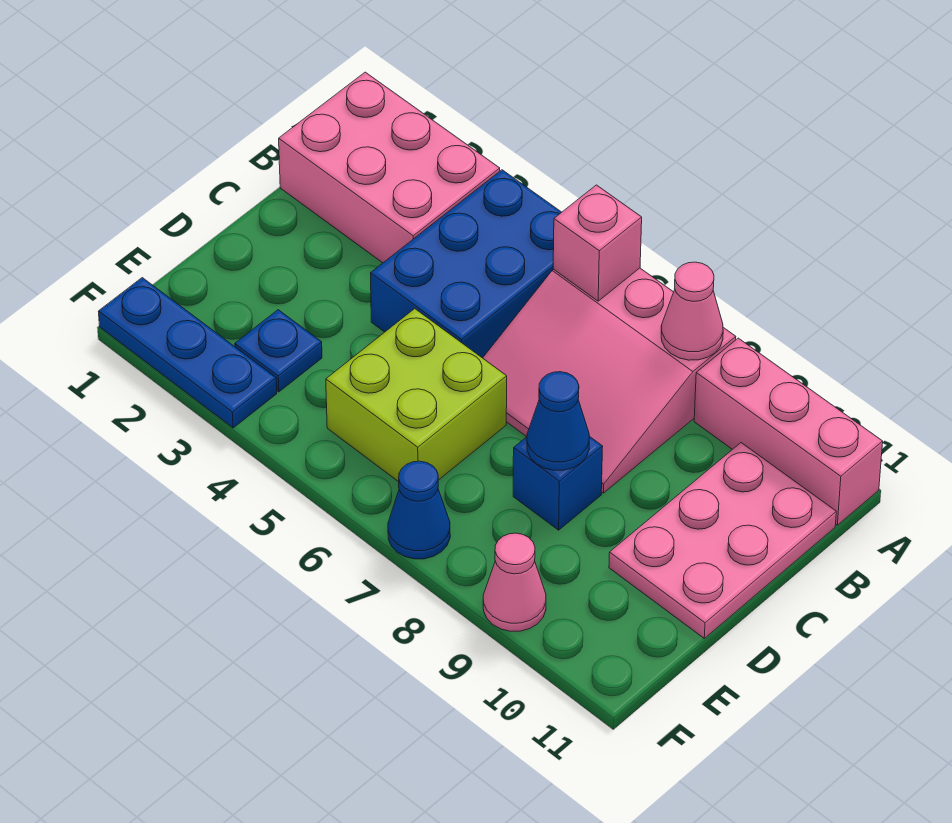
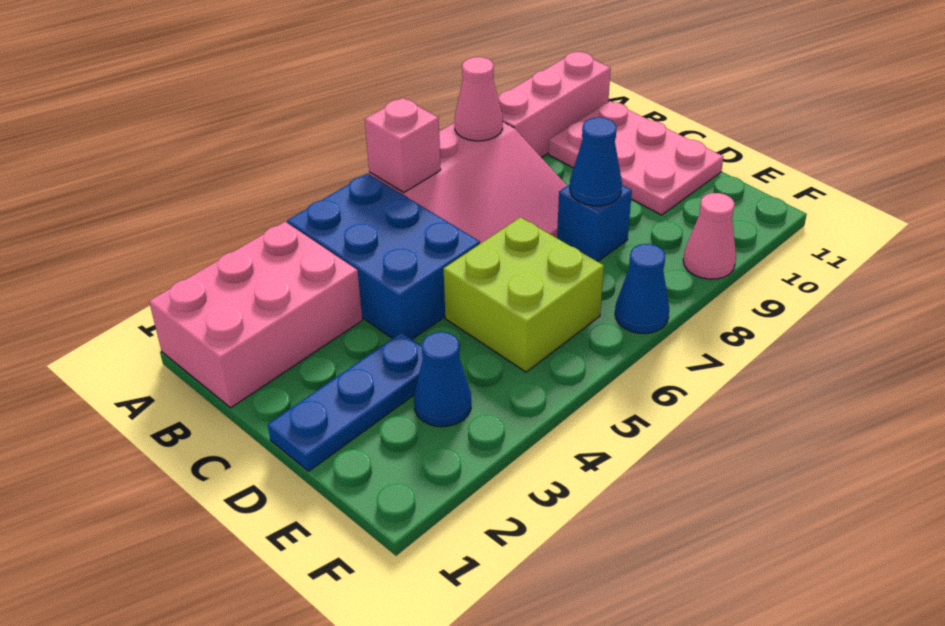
blue plate E3 level 1 -> blue cone E3 level 1
blue plate F1:F3 level 1 -> blue plate D1:D3 level 1

